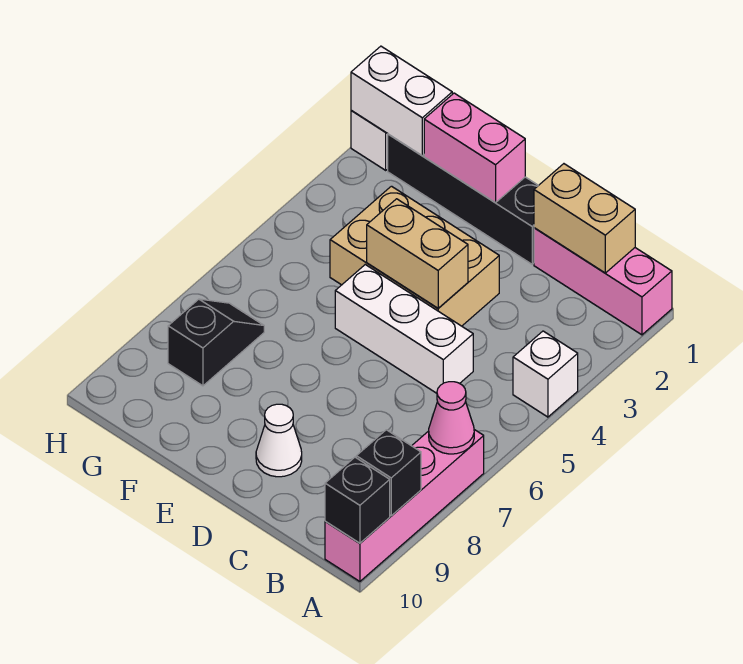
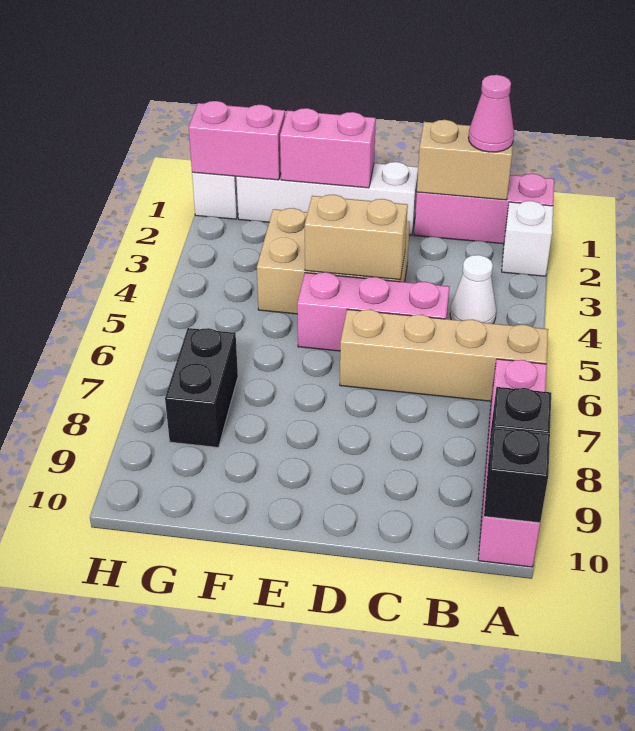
white brick A4 level 1 -> white brick A2 level 1
none -> tan brick A6:D6 level 1
pink cone A7 level 2 -> pink cone B1 level 3
white brick C5:E5 level 1 -> pink brick C5:E5 level 1
black brick D1:G1 level 1 -> white brick D1:G1 level 1
white cone D9 level 1 -> white cone B4 level 1
white brick G1:H1 level 2 -> pink brick G1:H1 level 2
black slope G7:G8 level 1 top 8 -> black brick G7:G8 level 1

